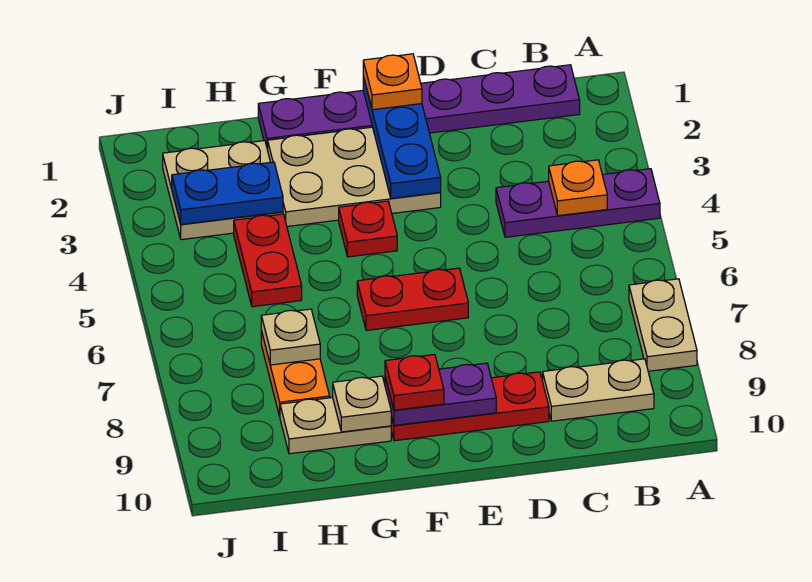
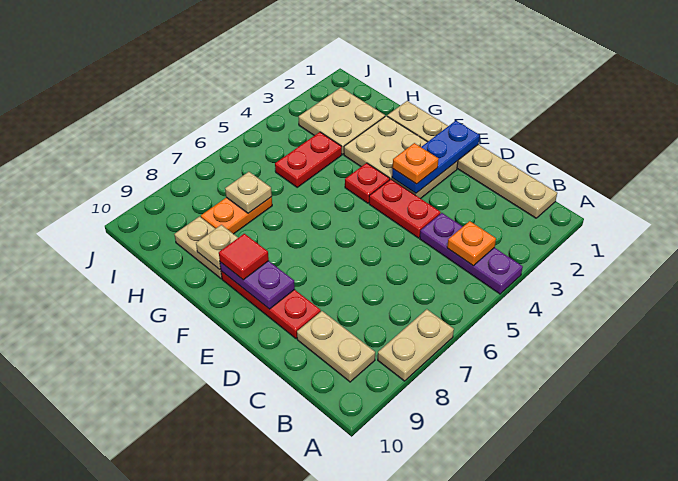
purple plate B1:G1 level 1 -> tan plate B1:G1 level 1
orange plate E1 level 3 -> orange plate E3 level 3
red plate E6:F6 level 1 -> red plate D4:E4 level 1
red plate F9 level 3 -> red tile F9 level 3
blue plate H3:I3 level 2 -> none

